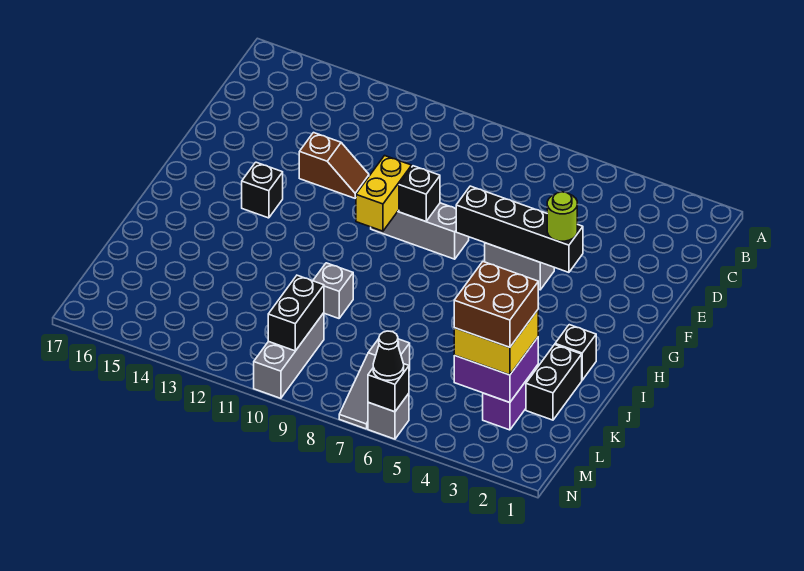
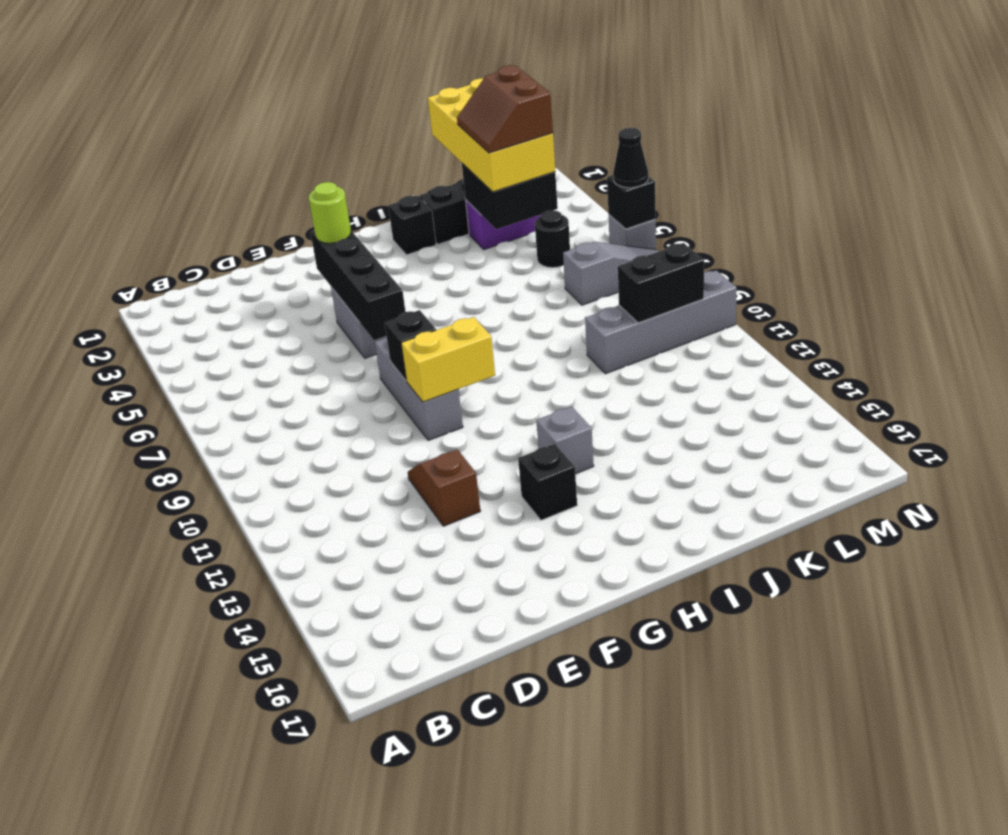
grey brick J10 level 1 -> grey brick H13 level 1
purple brick K3:L4 level 2 -> black brick K3:L4 level 2
yellow brick K3:L4 level 3 -> yellow brick K1:L4 level 3
brown brick K3:L4 level 4 -> brown slope K3:L4 level 4 top L
none -> black round brick L5 level 1
grey brick L10:N10 level 1 -> grey brick K10:N10 level 1

